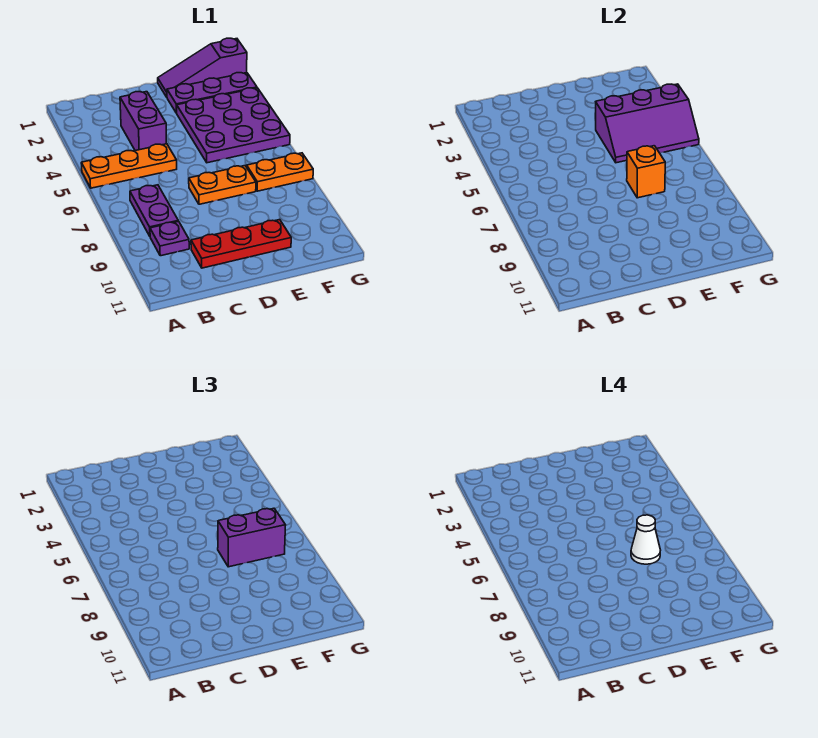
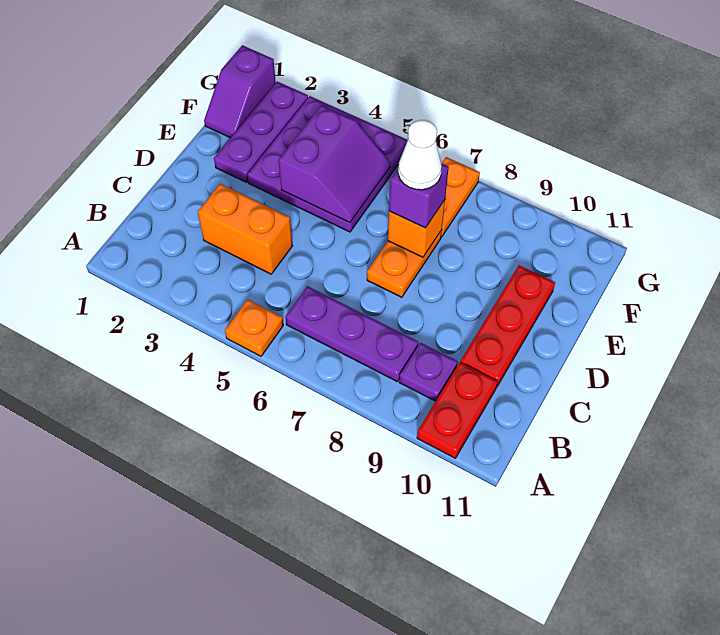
orange plate A5:C5 level 1 -> orange plate A5 level 1
none -> red plate A10:B10 level 1
purple plate B7:B8 level 1 -> purple plate B6:B8 level 1
purple brick C3:C4 level 1 -> orange brick C3:C4 level 1
purple slope E1:G1 level 1 top G -> purple slope F1:G1 level 1 top G
purple slope E4:G5 level 2 top 4 -> purple slope E4:F5 level 2 top 4
purple brick E7:F7 level 3 -> purple brick E7 level 3

